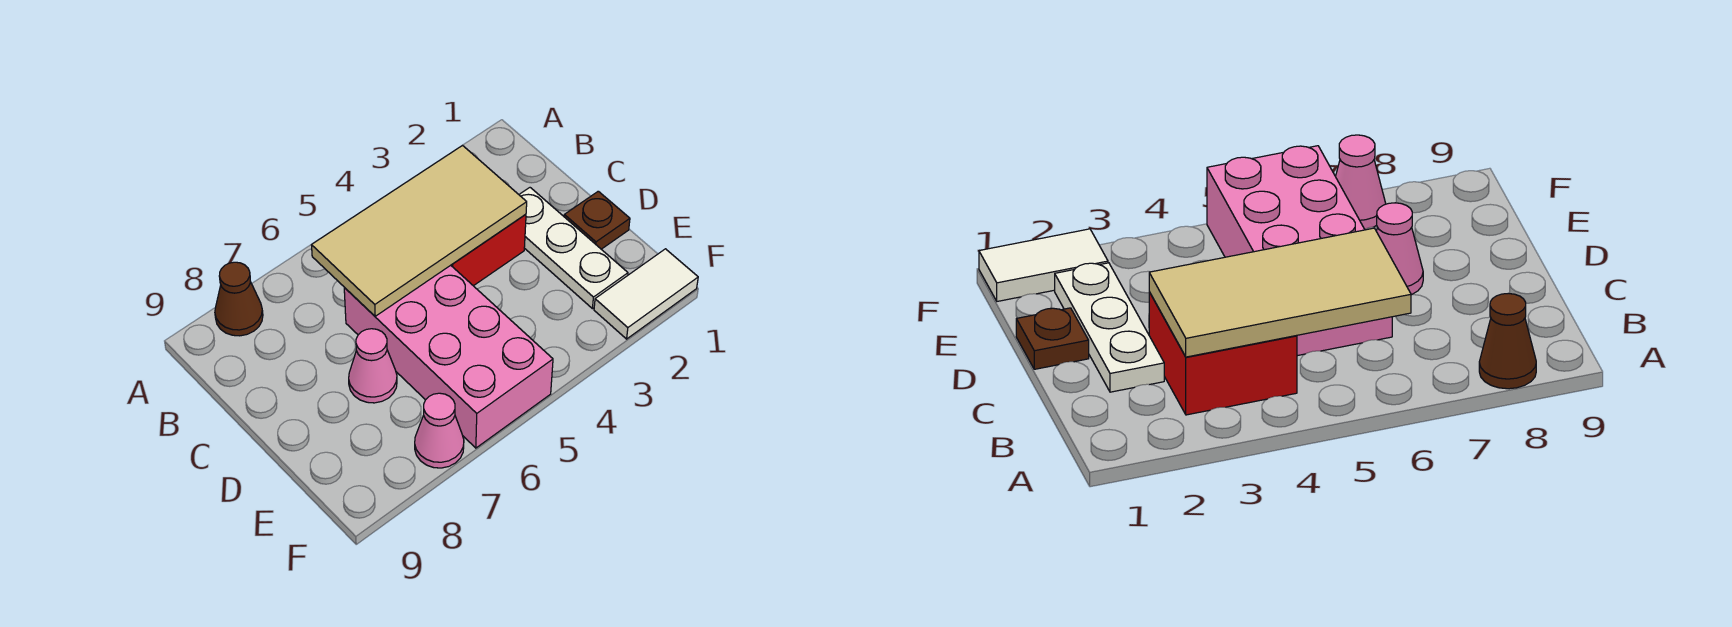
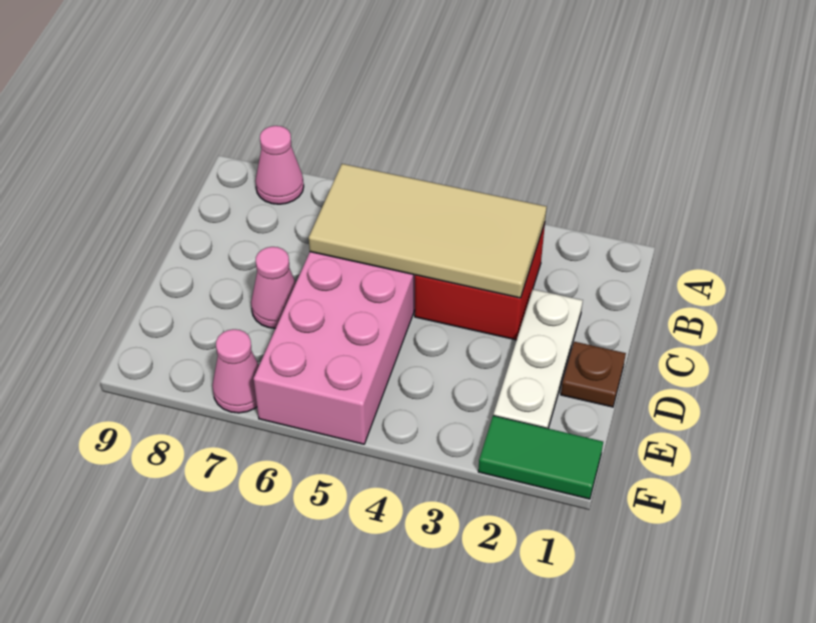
brown cone A8 level 1 -> pink cone A8 level 1
white tile F1:F2 level 1 -> green tile F1:F2 level 1

